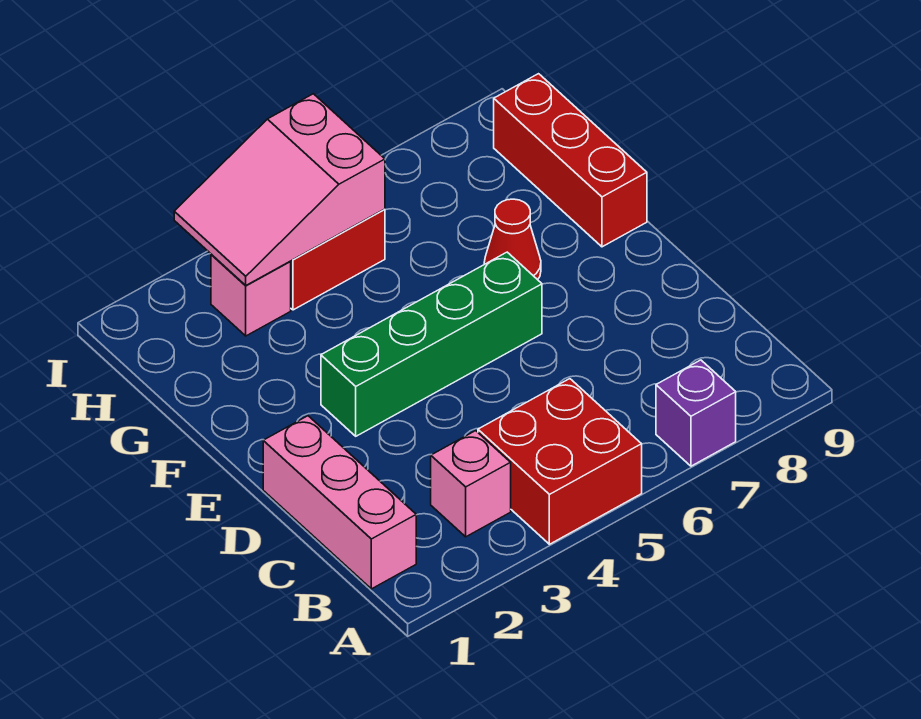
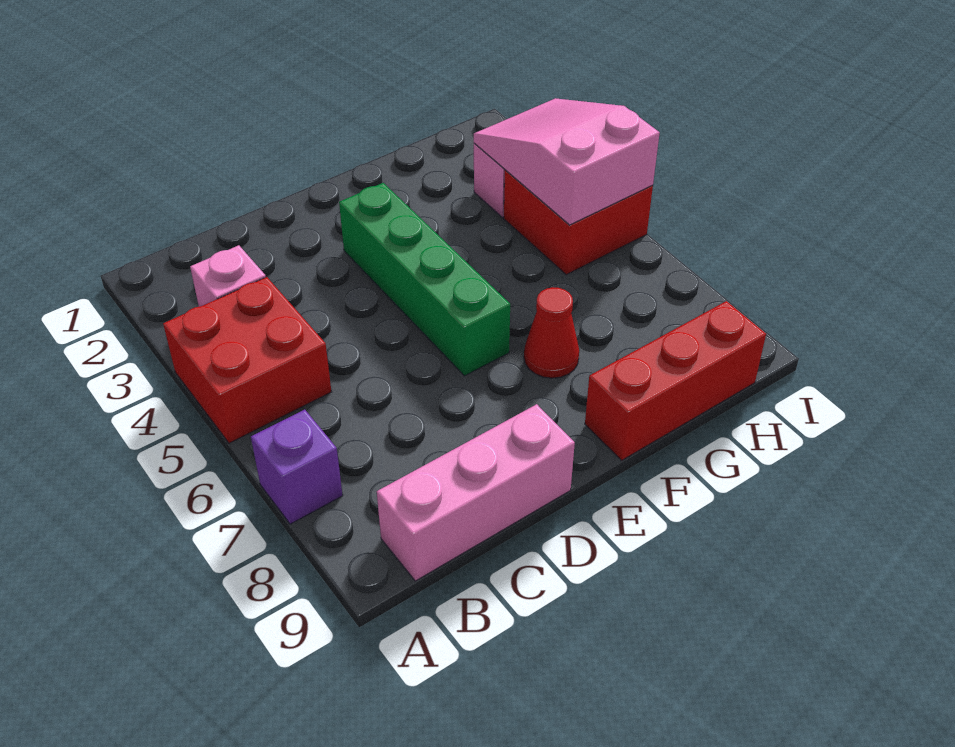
pink brick B1:D1 level 1 -> pink brick B9:D9 level 1

